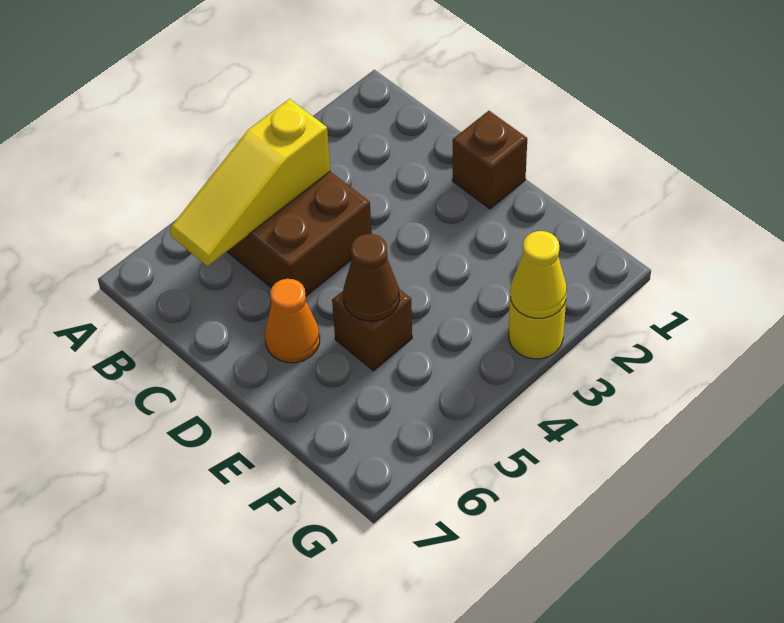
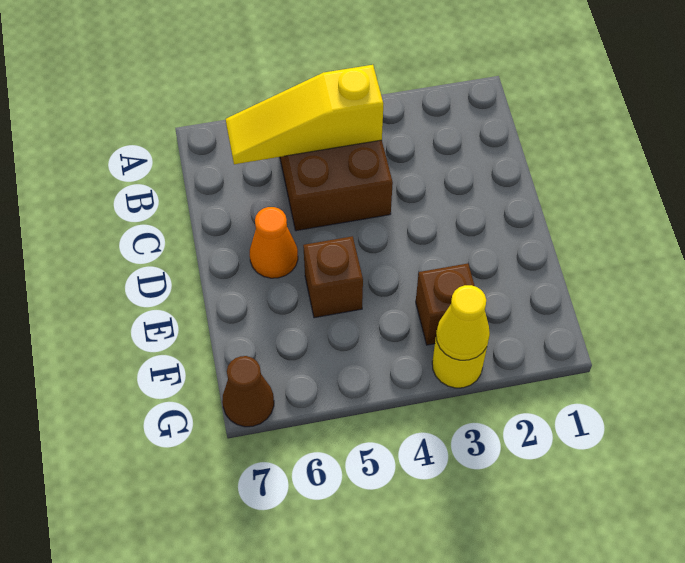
brown brick D1 level 1 -> brown brick F3 level 1
brown cone E5 level 2 -> brown cone G7 level 1

